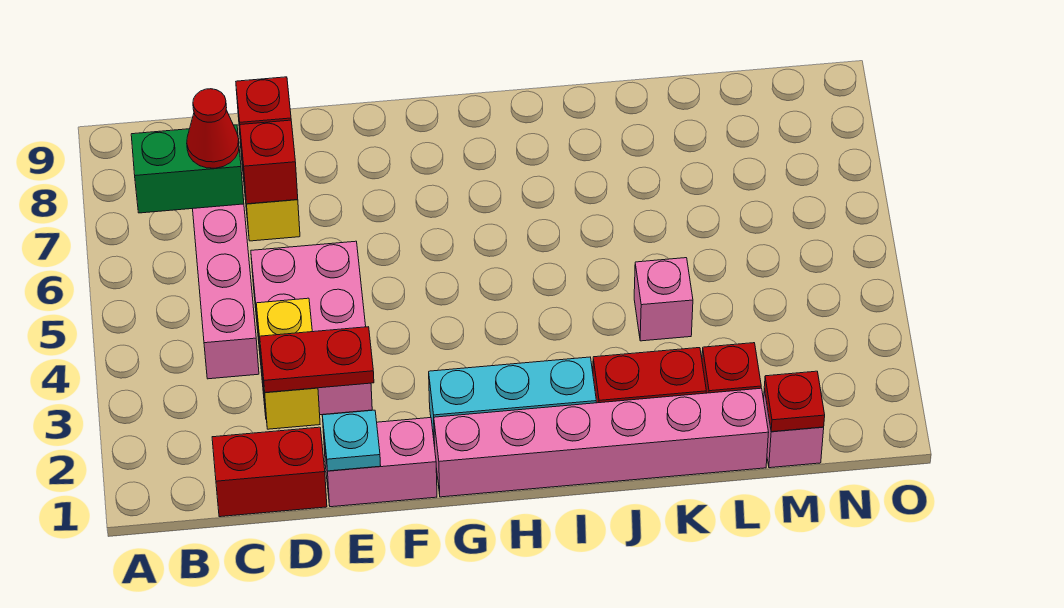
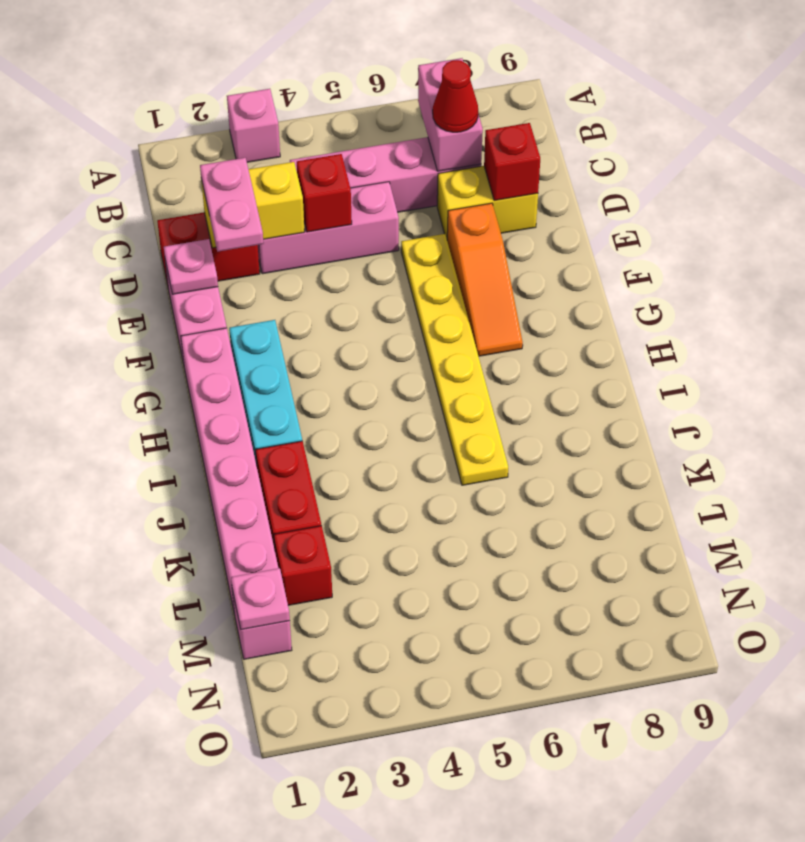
green brick B7:C7 level 2 -> pink brick B7:C7 level 2
red brick C1:D1 level 1 -> red brick D1:D2 level 1
red plate D2:E2 level 3 -> pink plate D2:E2 level 3
pink brick D3:E5 level 1 -> pink brick D3:D5 level 1
red brick D7 level 2 -> red brick D4 level 2
cyan plate E1 level 2 -> pink plate E1 level 2
none -> yellow plate E6:J6 level 1
none -> orange slope E7:G7 level 1 top E
pink brick K4 level 1 -> pink brick A3 level 1
red plate M1 level 2 -> pink plate M1 level 2

